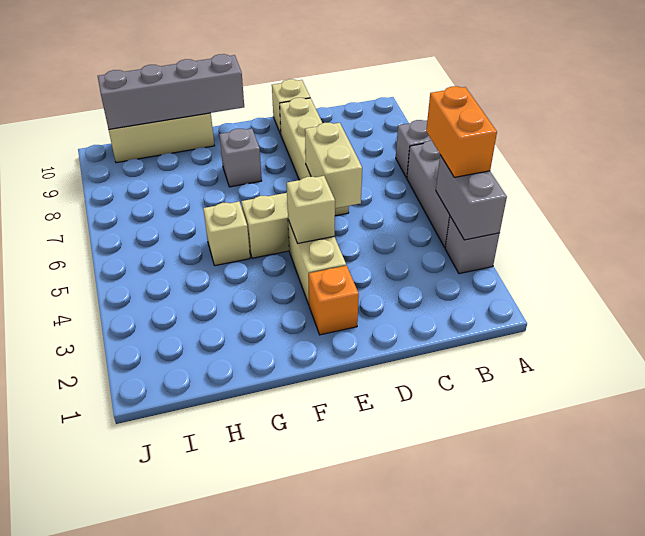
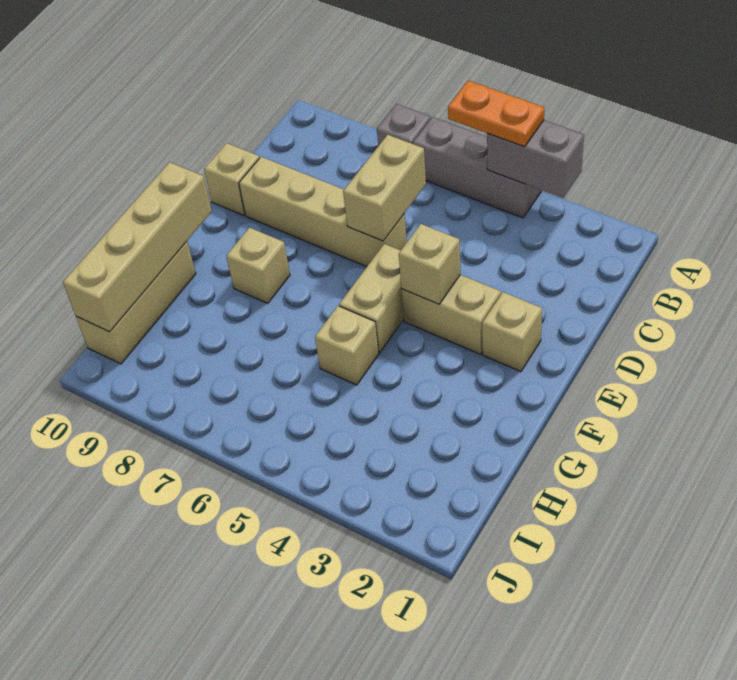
grey brick A3 level 1 -> none
orange brick A4:A5 level 3 -> orange plate A4:A5 level 3
tan brick D5:D6 level 2 -> tan brick C6:D6 level 2
orange brick E2 level 1 -> tan brick E2 level 1
grey brick F8 level 1 -> tan brick F8 level 1
grey brick F10:I10 level 2 -> tan brick F10:I10 level 2

